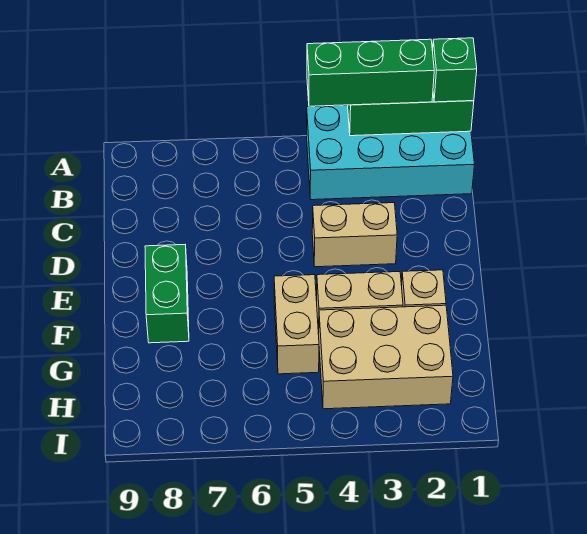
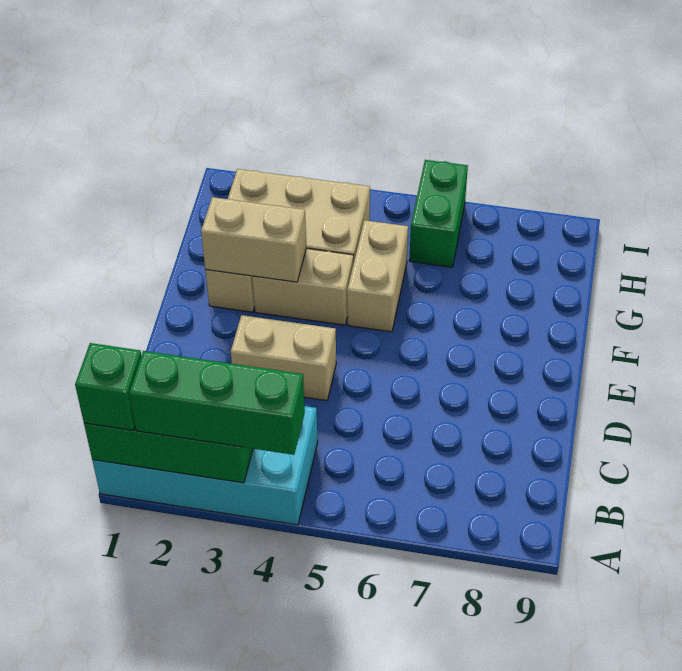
green brick E8:F8 level 1 -> green brick H6:I6 level 1
none -> tan brick F2:F3 level 2

